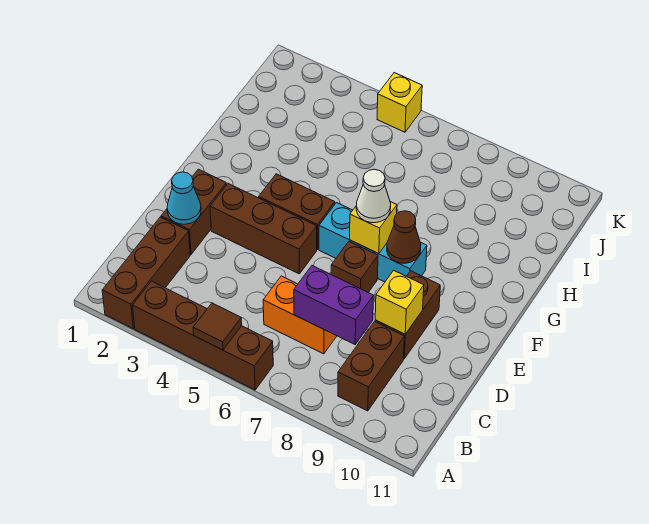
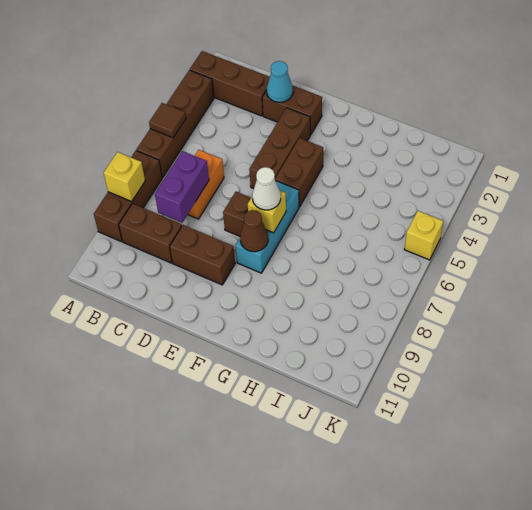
none -> brown brick A7:A9 level 1
yellow brick D9 level 2 -> yellow brick A8 level 2

